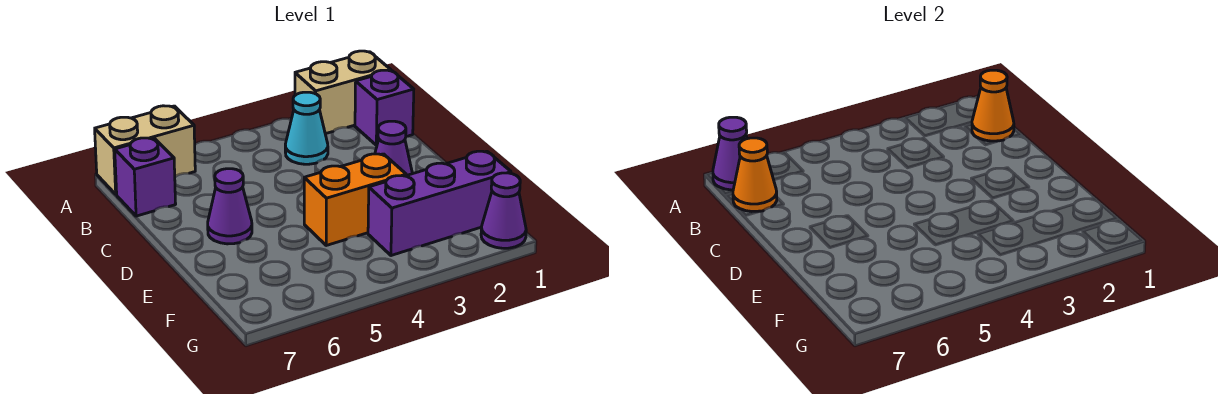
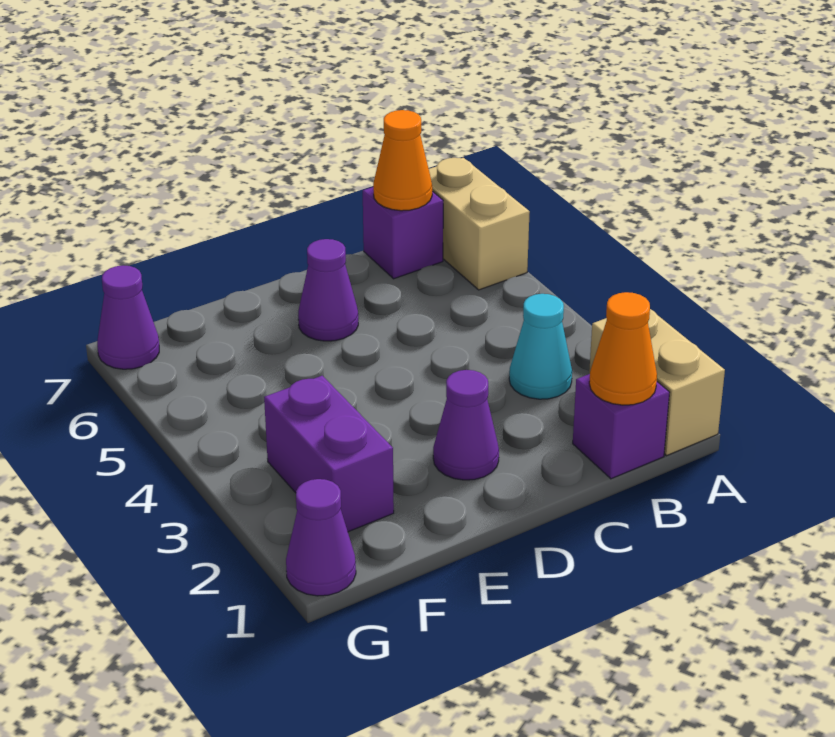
purple cone A7 level 2 -> purple cone G7 level 1
orange brick E3:E4 level 1 -> none
purple brick F1:F3 level 1 -> purple brick F2:F3 level 1

